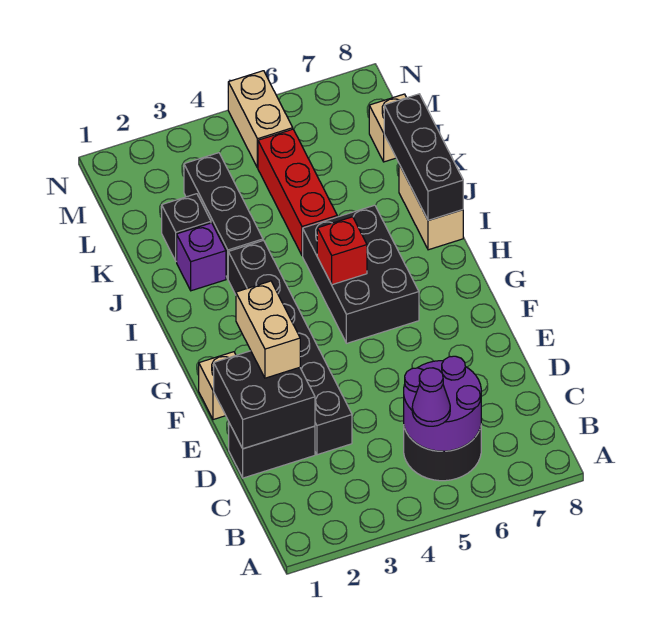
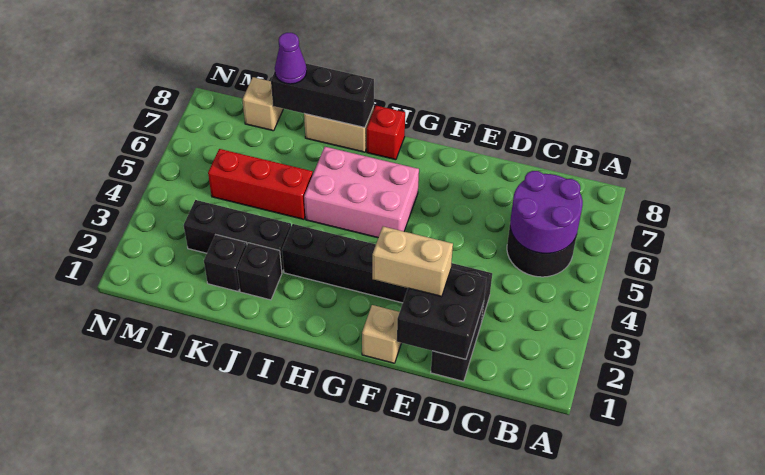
purple cone B5 level 3 -> purple cone K8 level 3
black brick G5:I6 level 1 -> pink brick G5:I6 level 1
red brick H5 level 2 -> red brick H8 level 1
purple brick J2 level 1 -> black brick J2 level 1
tan brick M5:N5 level 1 -> none

